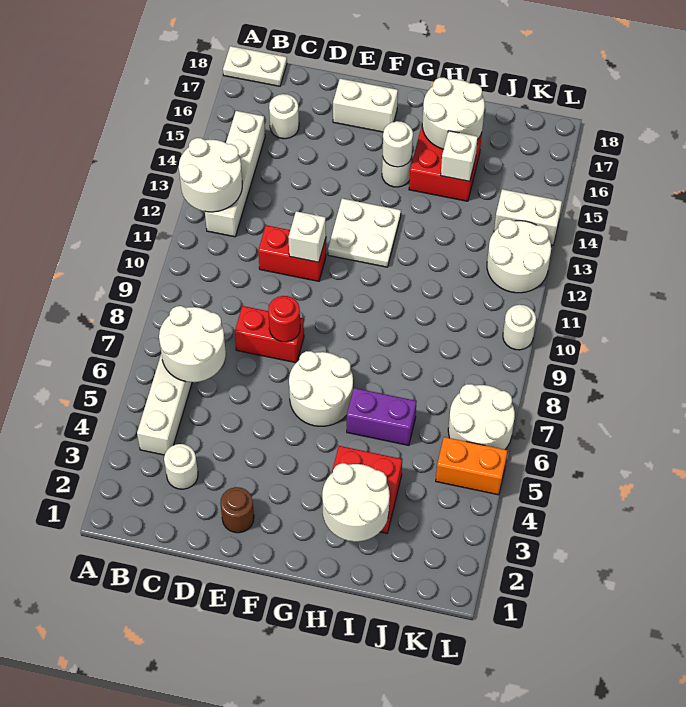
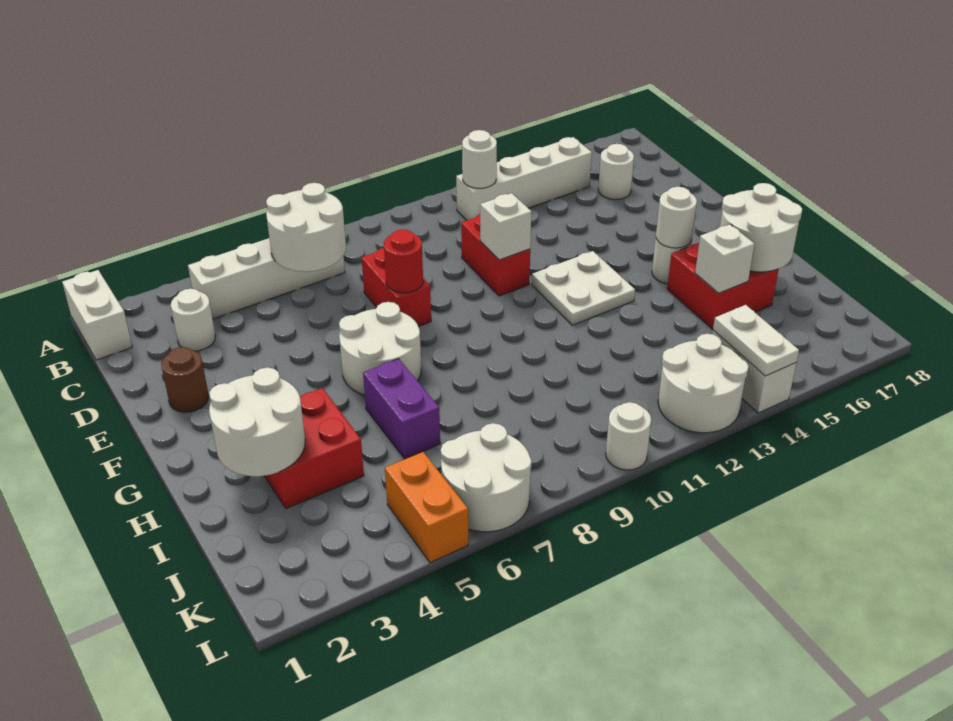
white round brick A12:B13 level 2 -> white round brick B12 level 2
white plate A18:B18 level 1 -> white plate K14:L14 level 2
white brick E17:F17 level 1 -> white brick A1:B1 level 1

